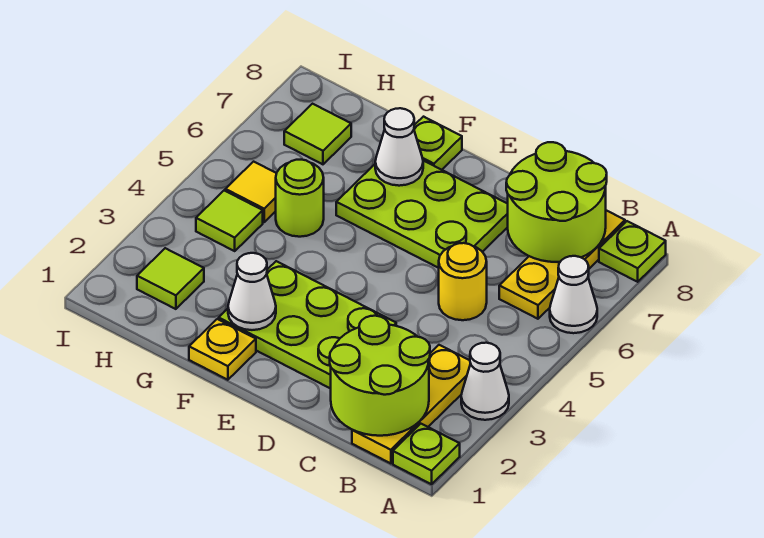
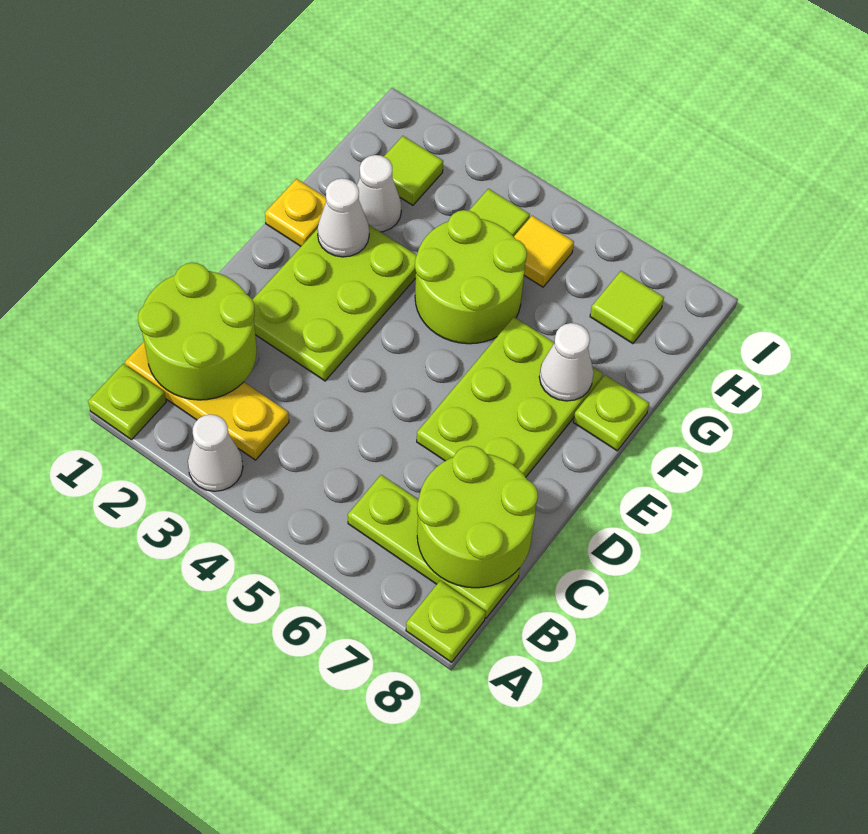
white cone A6 level 1 -> white cone G2 level 1
yellow plate B6:B8 level 1 -> lime plate B6:B8 level 1
yellow round brick C5 level 1 -> none
lime round brick G5 level 1 -> lime round brick F4:G5 level 1

